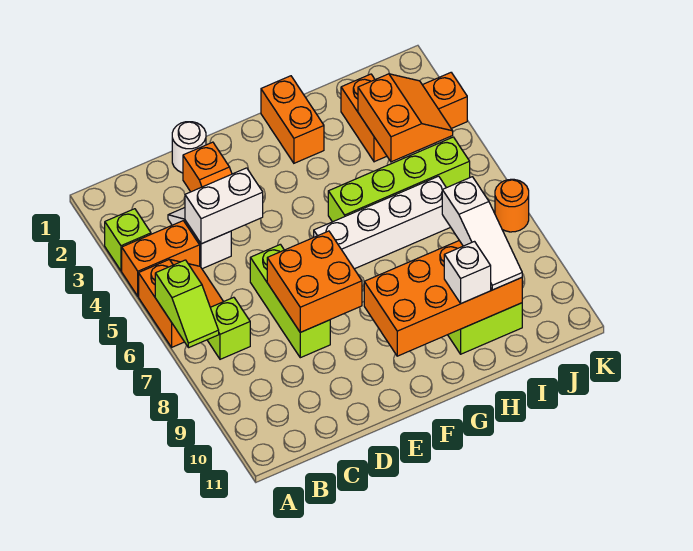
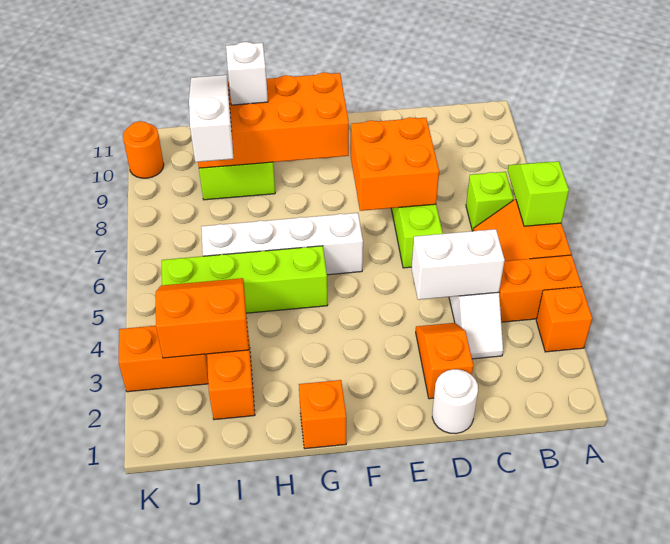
lime brick A3 level 1 -> orange brick A3 level 1
orange brick G1:G2 level 1 -> orange brick G1 level 1
orange slope I3:J4 level 2 top I -> orange slope I3:J4 level 2 top 3
orange round brick K7 level 1 -> orange round brick K10 level 1

